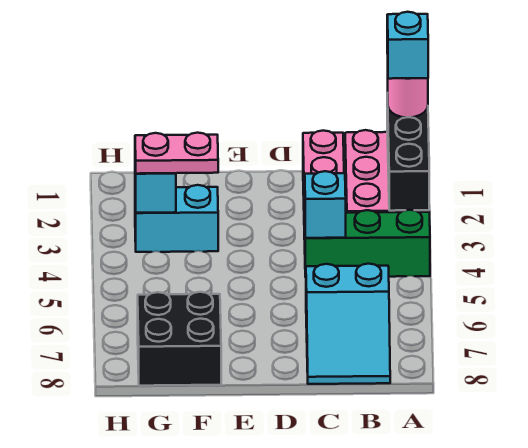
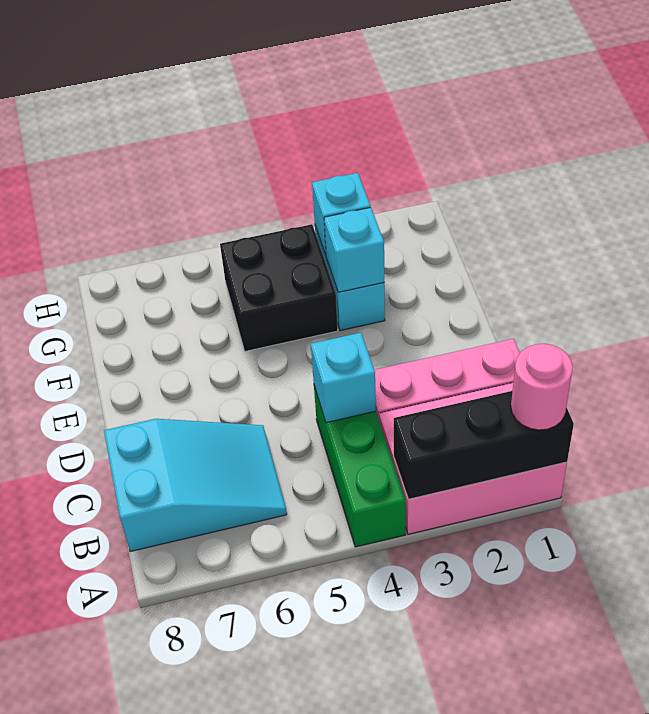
cyan brick A1 level 4 -> cyan brick F3 level 2
cyan slope B6:C8 level 1 top 6 -> cyan slope B6:C8 level 1 top 8
pink plate F3:G3 level 3 -> none
black brick F7:G8 level 1 -> black brick F4:G5 level 1

